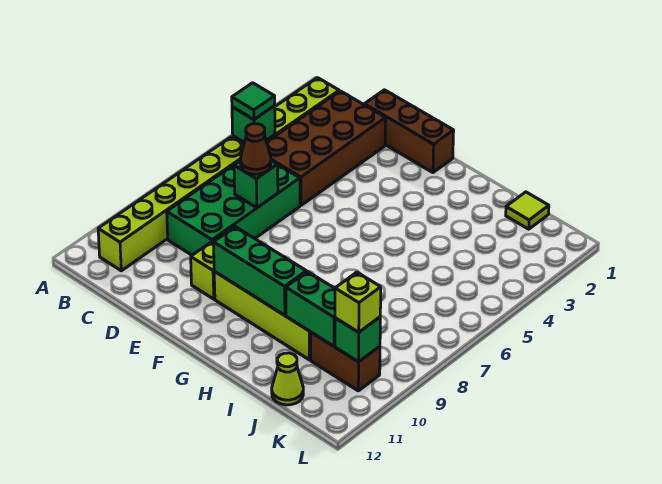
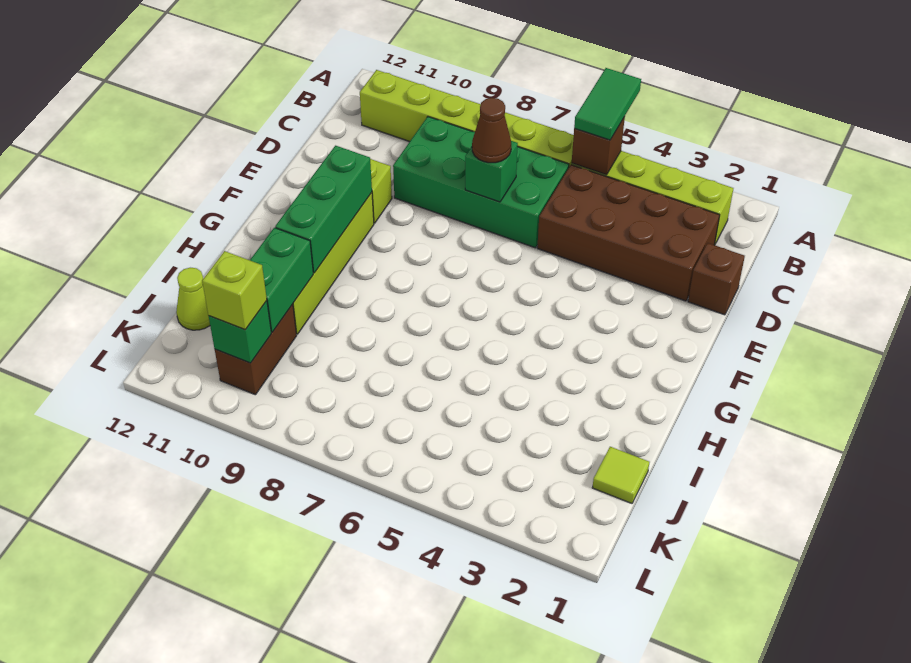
green brick B5 level 2 -> brown brick B5 level 2
green tile B5 level 3 -> green tile A5:B5 level 3
brown brick D1:F1 level 1 -> brown brick D1 level 1

